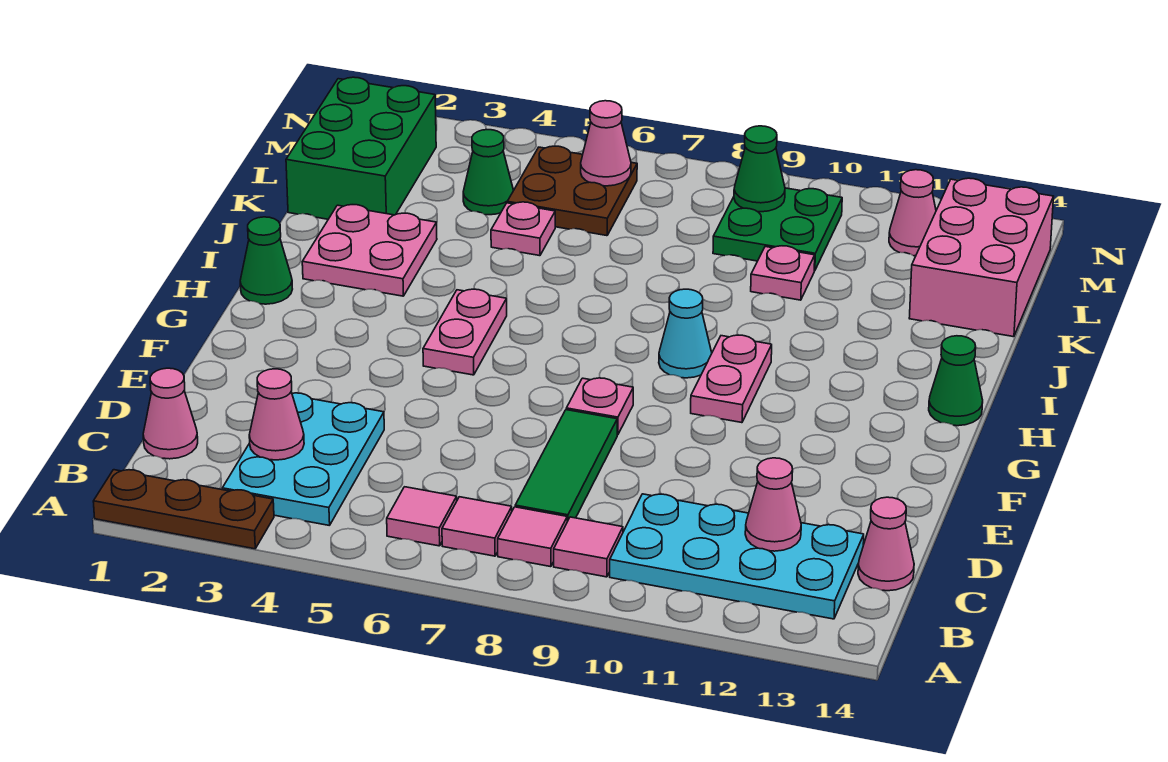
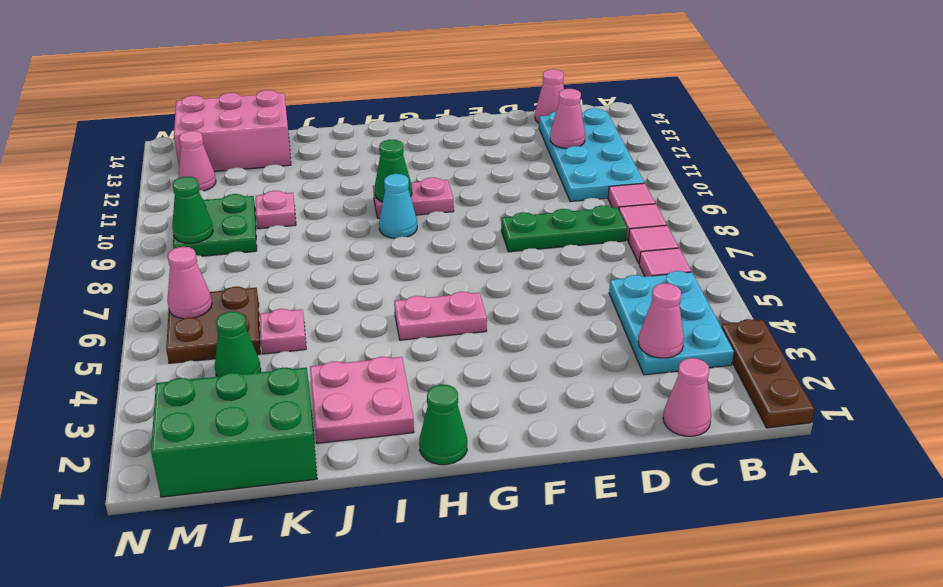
cyan plate B3:D4 level 1 -> cyan plate B3:C5 level 1
green tile C8:E8 level 1 -> green plate C8:E8 level 1
pink plate F8 level 1 -> none
green cone H14 level 1 -> green cone H10 level 2

